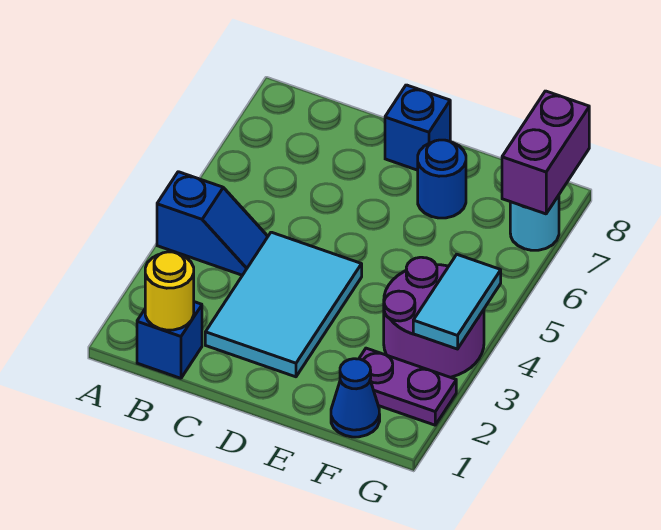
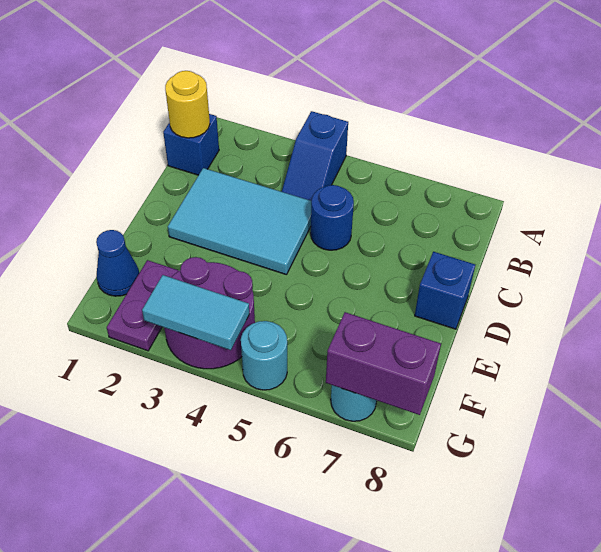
blue round brick E7 level 1 -> blue round brick C5 level 1
none -> cyan round brick G5 level 1

